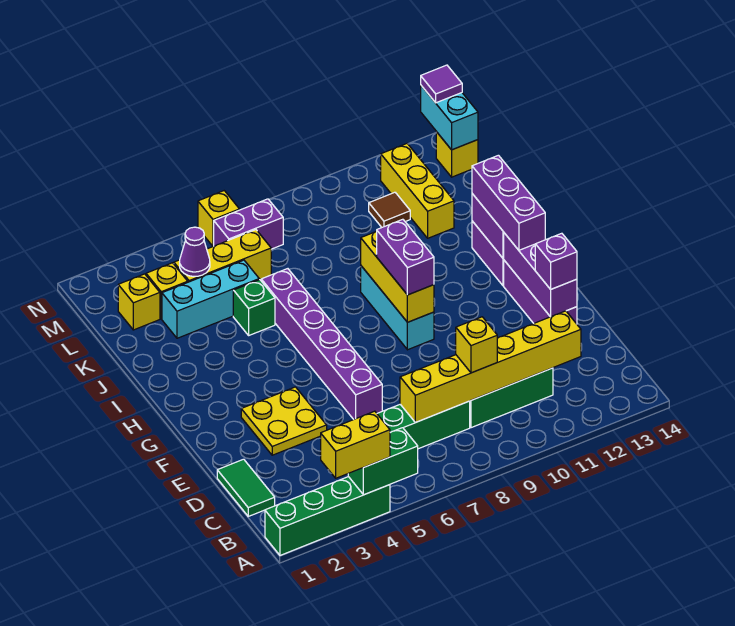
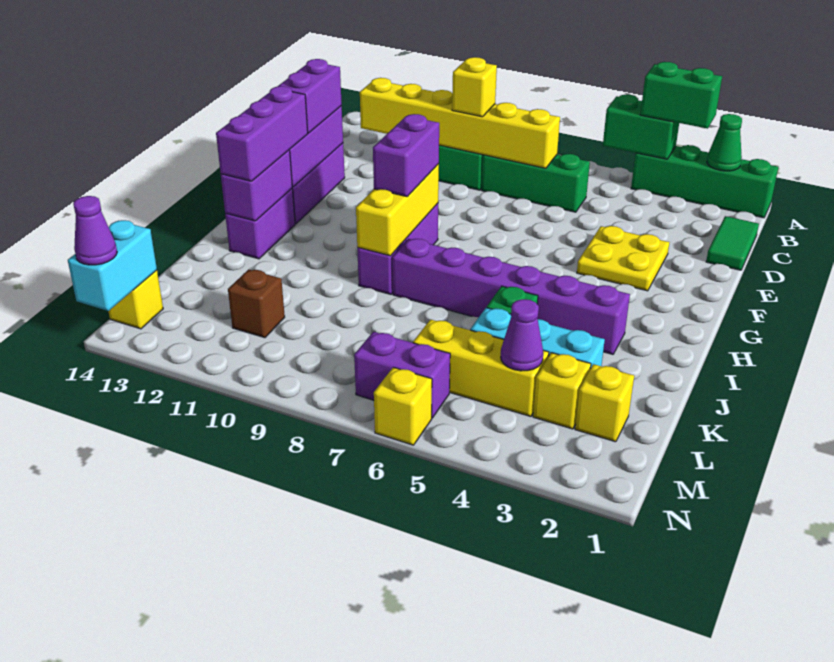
none -> green cone A2 level 2
yellow brick A3:A4 level 3 -> green brick A3:A4 level 3
purple brick E6:J6 level 1 -> purple brick I3:I8 level 1
purple brick E13 level 3 -> purple brick E13:F13 level 3
cyan brick G9:I9 level 1 -> purple brick G9:I9 level 1
yellow brick K12:M12 level 1 -> none
brown tile L11 level 1 -> brown brick L11 level 1
purple tile N14 level 3 -> purple cone N14 level 3

